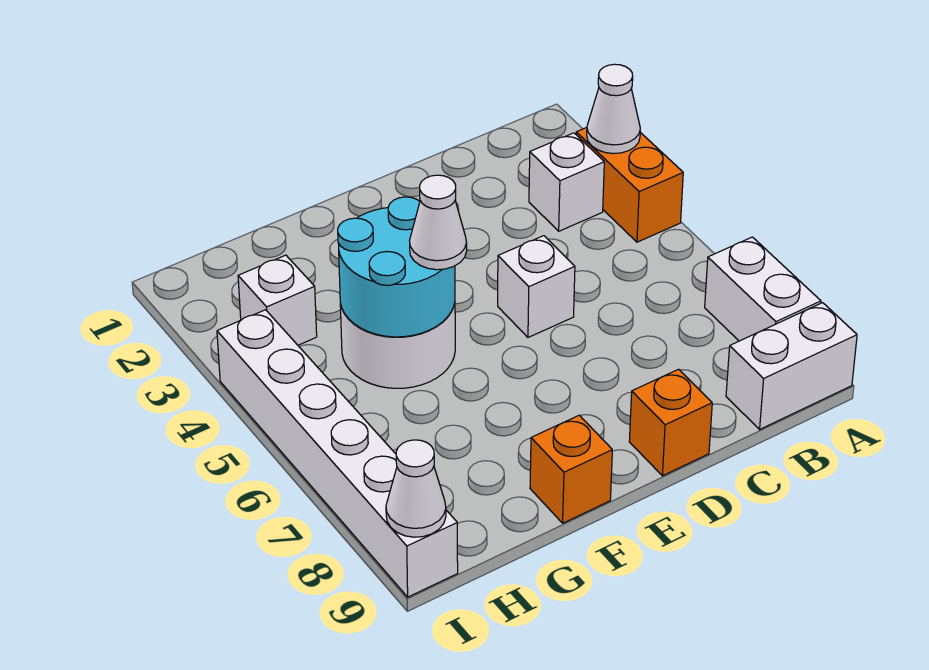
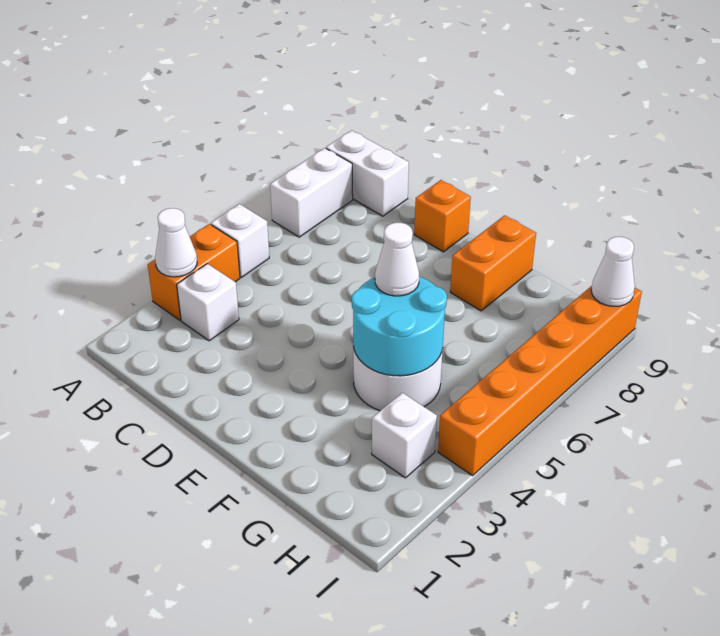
white brick D5 level 1 -> white brick A5 level 1
orange brick F9 level 1 -> orange brick F8:F9 level 1
white brick I4:I9 level 1 -> orange brick I4:I9 level 1

